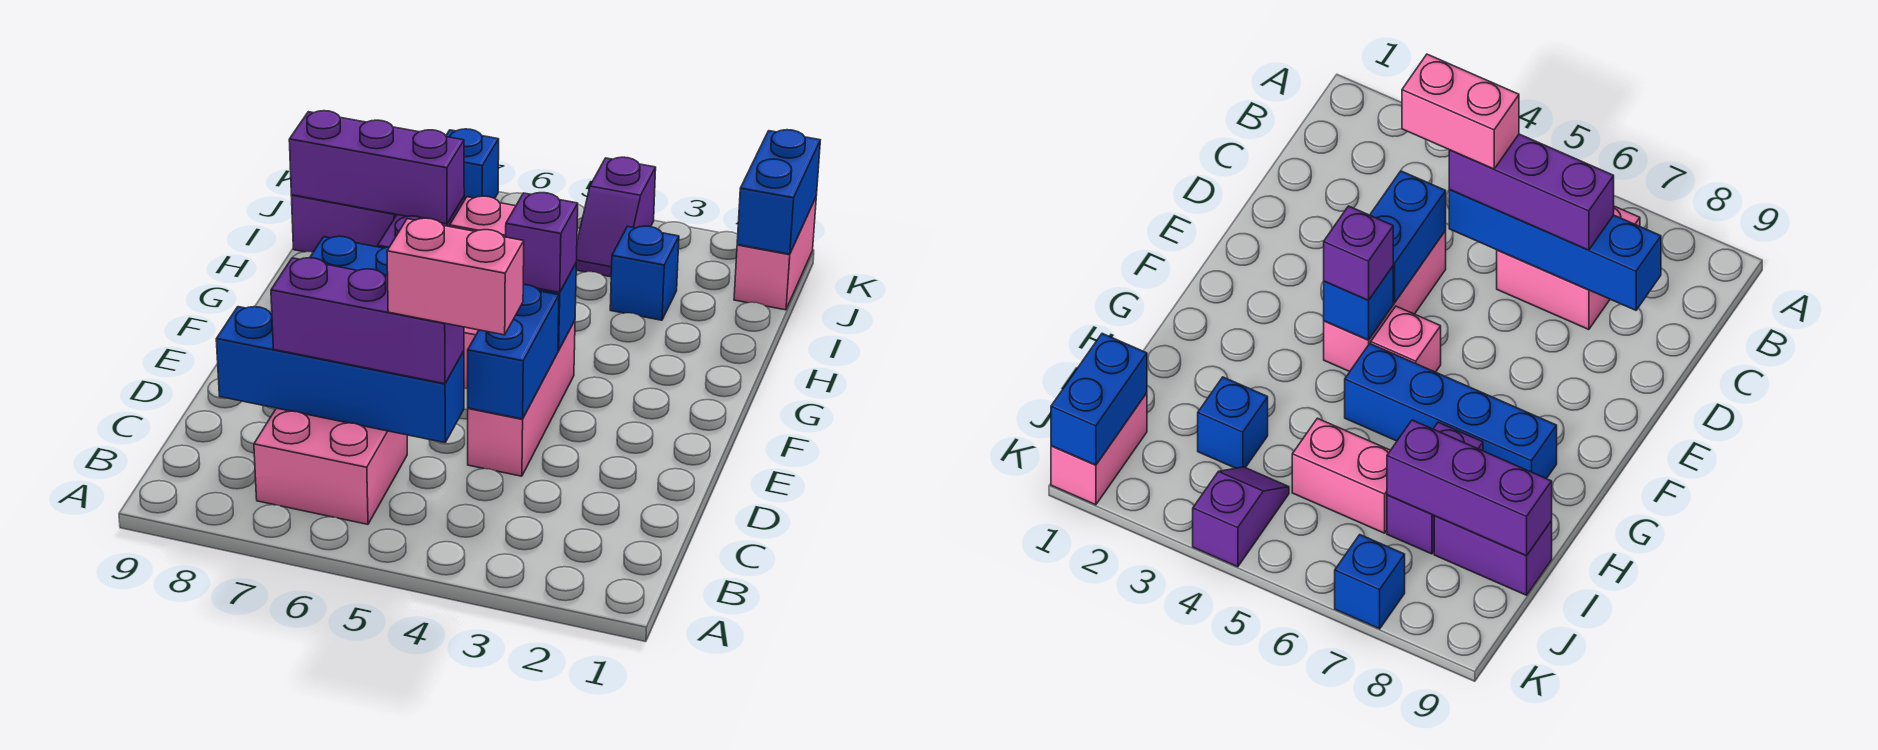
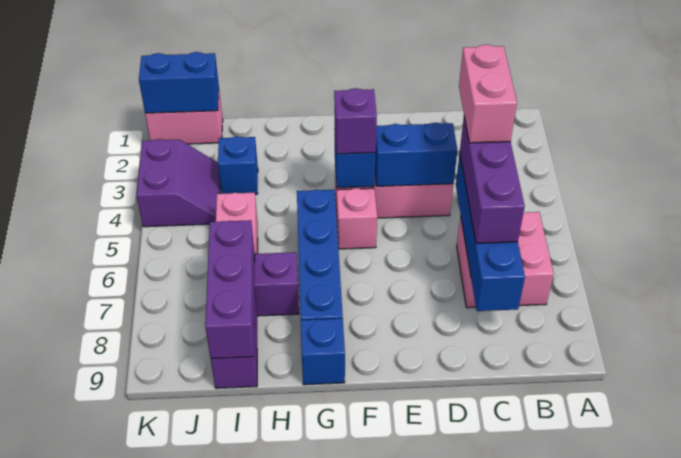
purple slope J4:K4 level 1 top K -> purple slope J3:K4 level 1 top K
blue brick K7 level 1 -> blue brick G9 level 1

